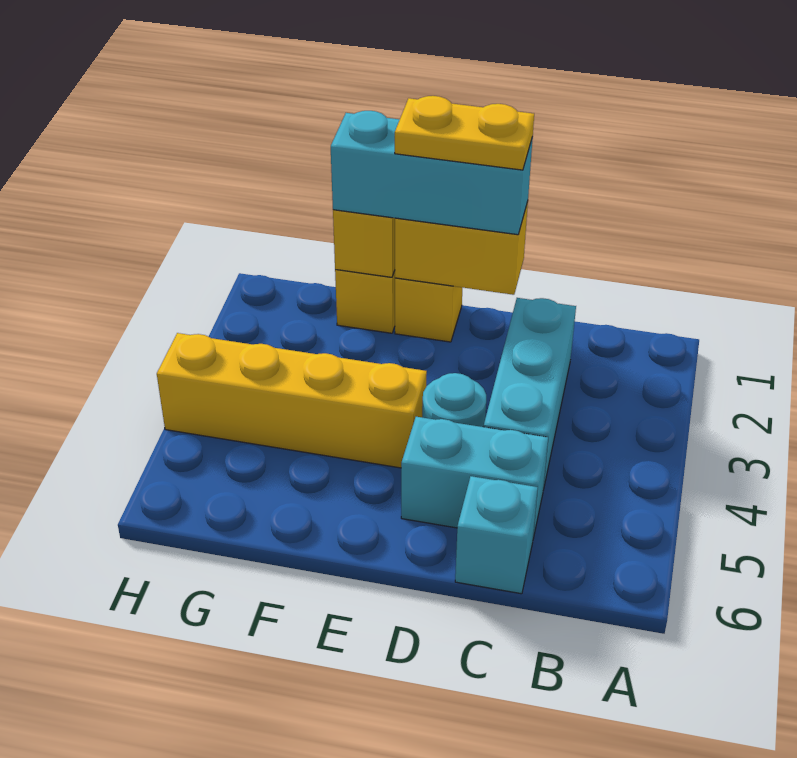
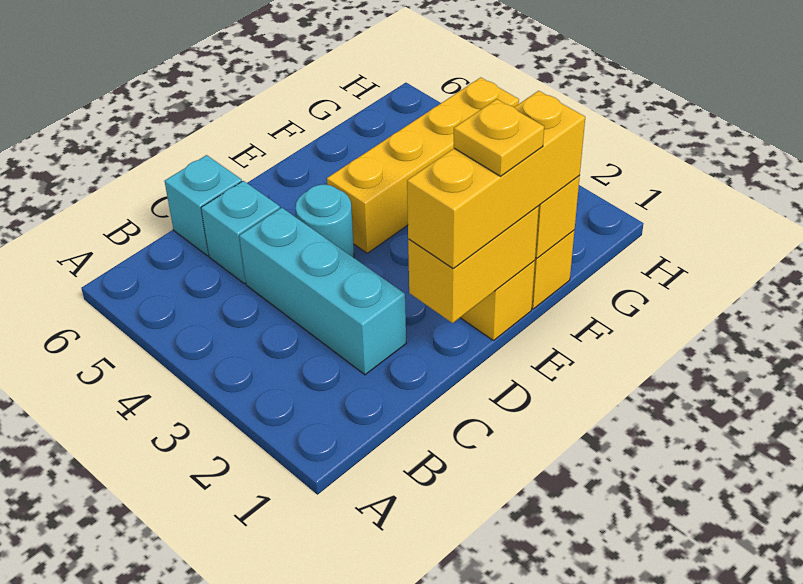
cyan brick C5:D5 level 1 -> cyan brick C5 level 1
cyan brick D1:F1 level 3 -> yellow brick D1:F1 level 3
yellow plate D1:E1 level 4 -> yellow plate E1 level 4

